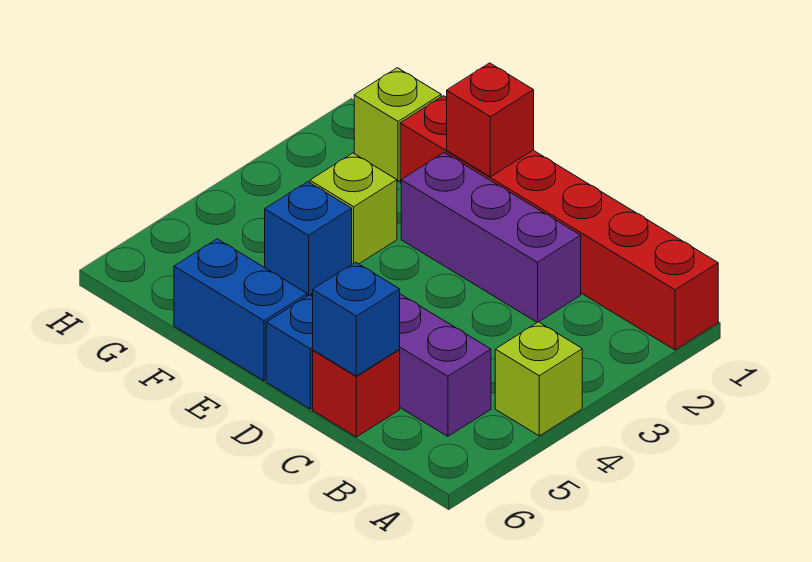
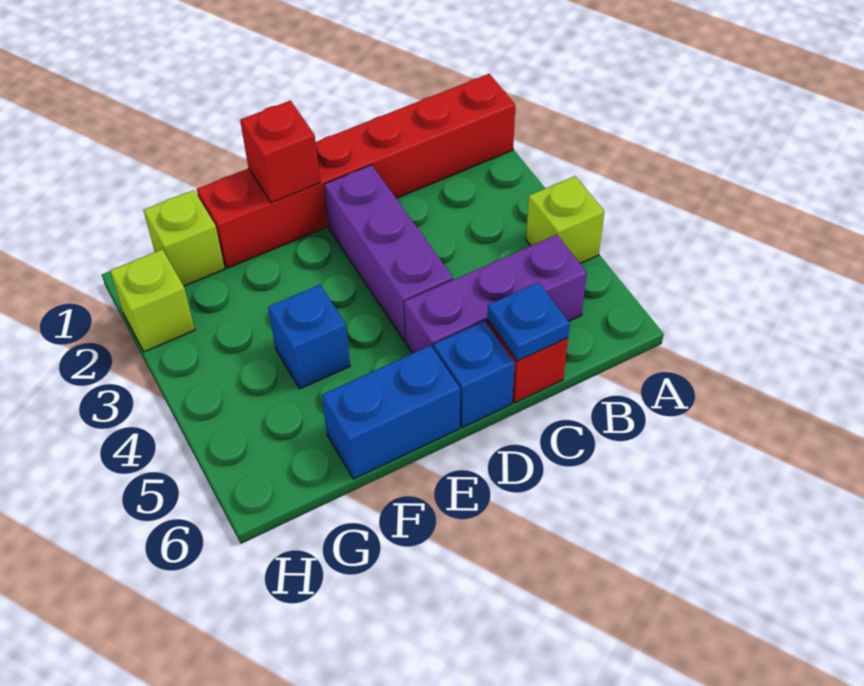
purple brick C2:E2 level 1 -> purple brick D2:D4 level 1
blue brick C6 level 2 -> blue plate C6 level 2
lime brick F3 level 1 -> lime brick H2 level 1

